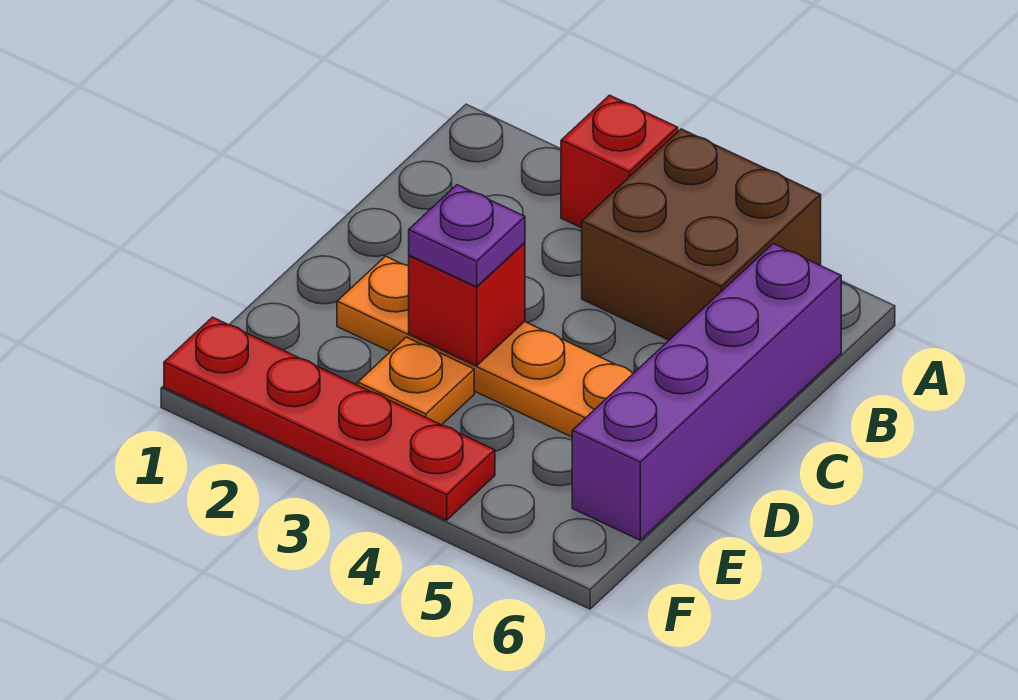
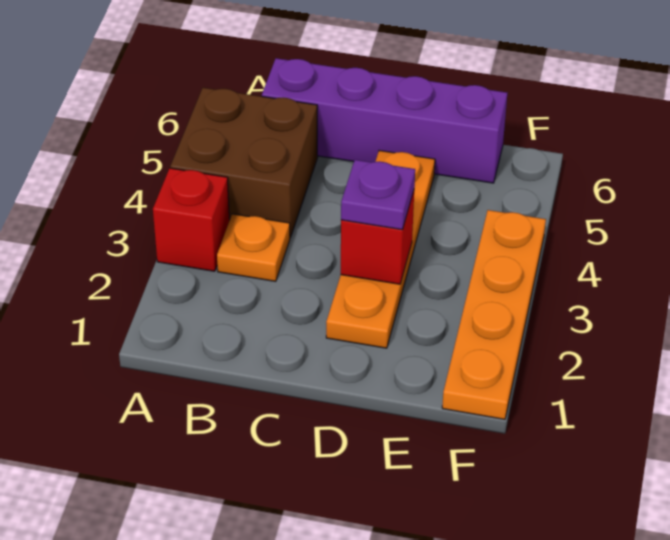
orange plate E3 level 1 -> orange plate B3 level 1
red plate F1:F4 level 1 -> orange plate F1:F4 level 1

